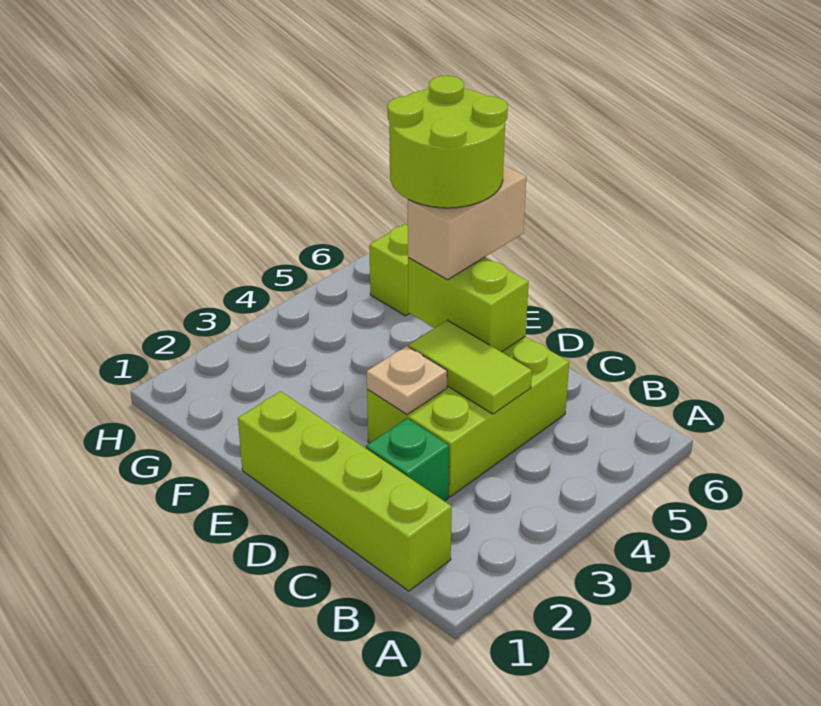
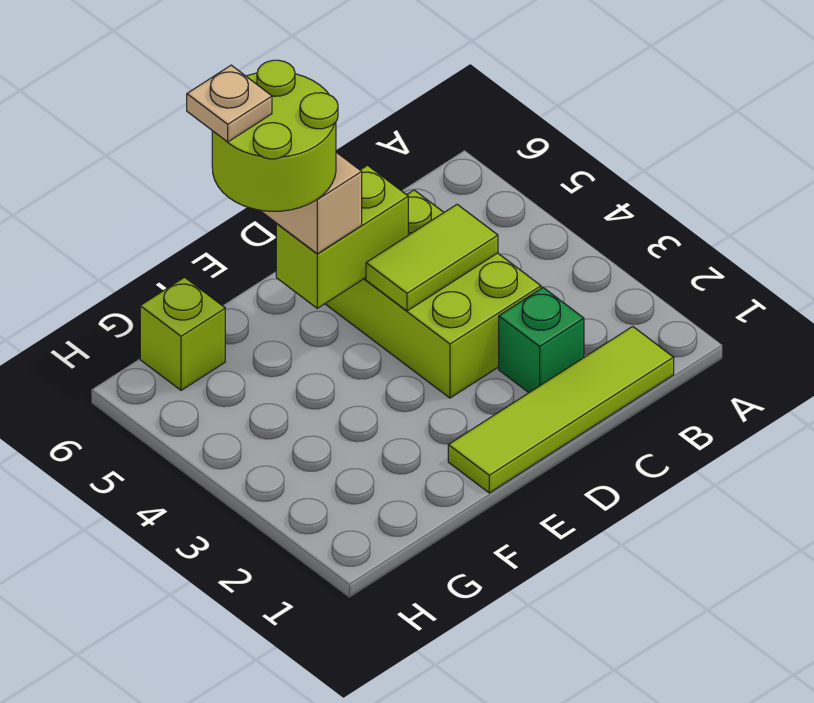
lime brick B1:E1 level 1 -> lime tile B1:E1 level 1
tan plate D3 level 2 -> tan plate F6 level 5

